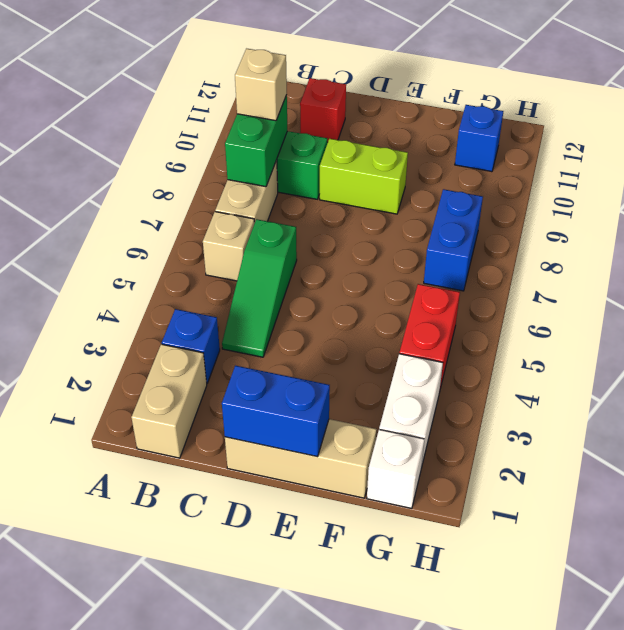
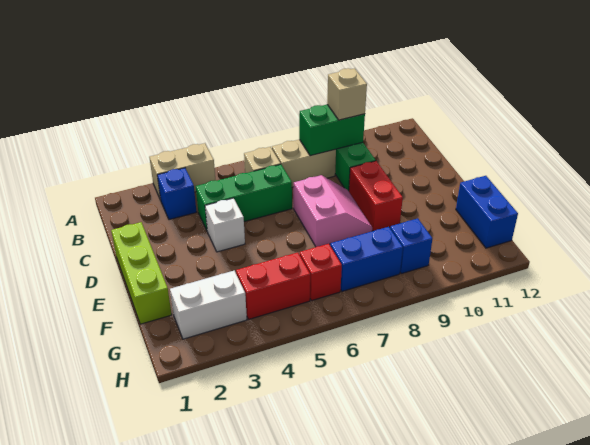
tan brick B1:B2 level 1 -> tan brick A3:A4 level 1
green slope C4:C6 level 1 top 6 -> green brick C4:C6 level 1
red brick C11 level 1 -> red brick G6 level 1
tan brick D1:F1 level 1 -> lime brick D1:F1 level 1
blue brick D1:E1 level 2 -> blue brick F12:G12 level 1
none -> pink slope D7:E8 level 1 top 7
lime brick D9:E9 level 1 -> red brick D9:E9 level 1
white brick G1 level 1 -> white brick D4 level 1
blue brick G11 level 1 -> blue brick G9 level 1

